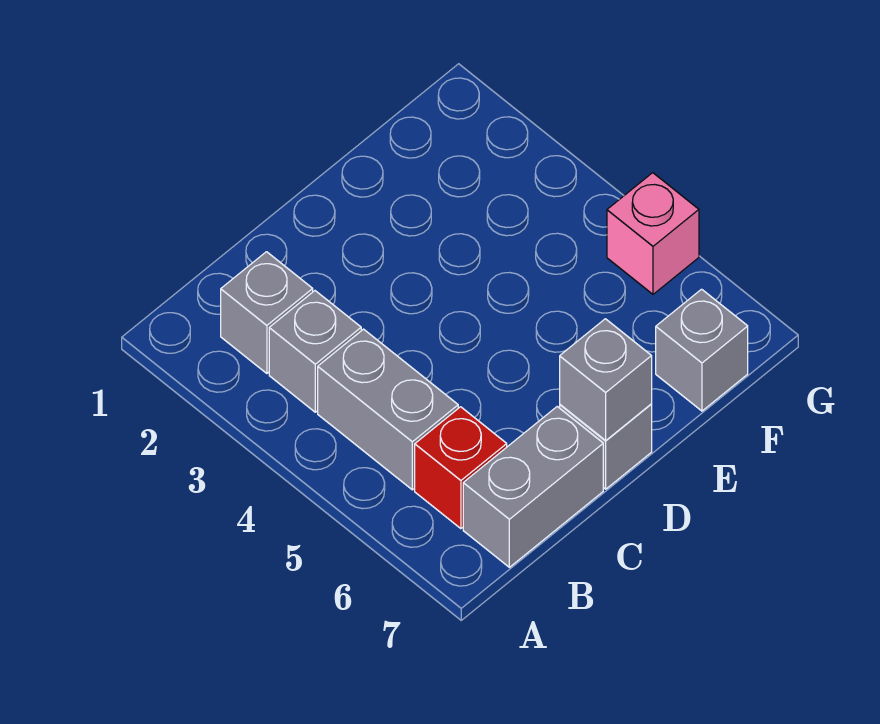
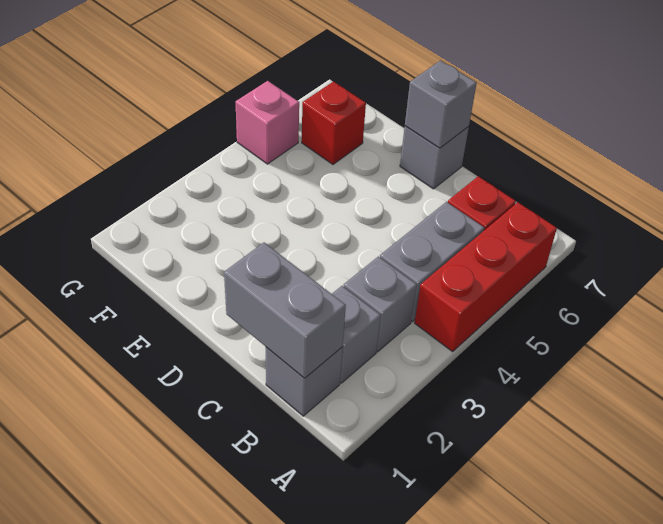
none -> red brick A4:A6 level 1
grey brick B7:C7 level 1 -> grey brick B1:C1 level 2
none -> red brick F6 level 1
grey brick F7 level 1 -> grey brick B1 level 1

